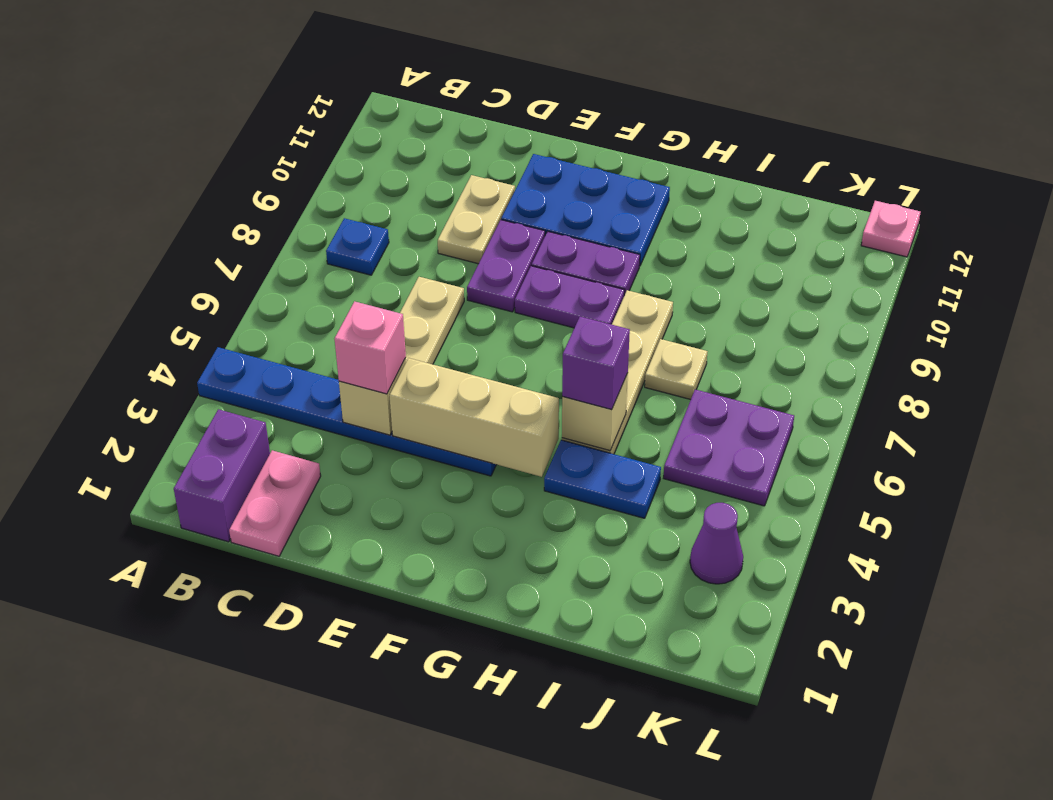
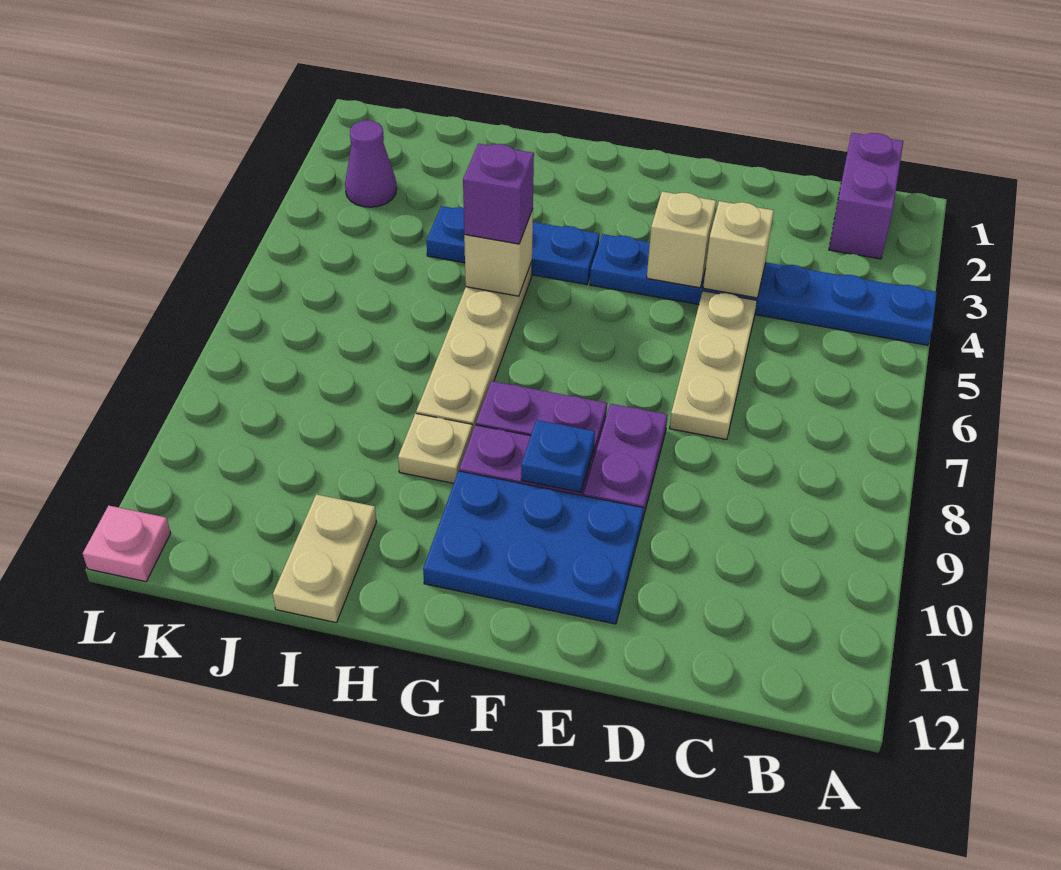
blue plate B8 level 1 -> blue plate F9 level 2
pink plate C1:C2 level 1 -> none
pink brick D4 level 3 -> none
tan plate D9:D10 level 1 -> tan plate I11:I12 level 1
tan brick E4:G4 level 2 -> tan brick E4 level 2
blue plate H4:I4 level 1 -> blue plate G4:I4 level 1
tan plate I7 level 1 -> tan plate H9 level 1
purple plate J5:K6 level 1 -> none

